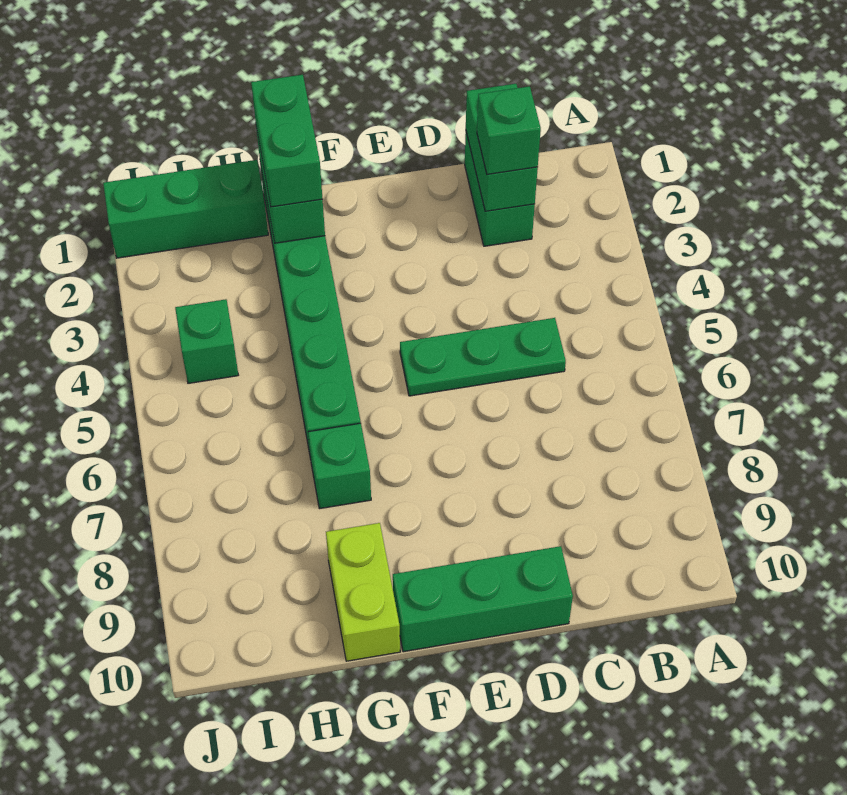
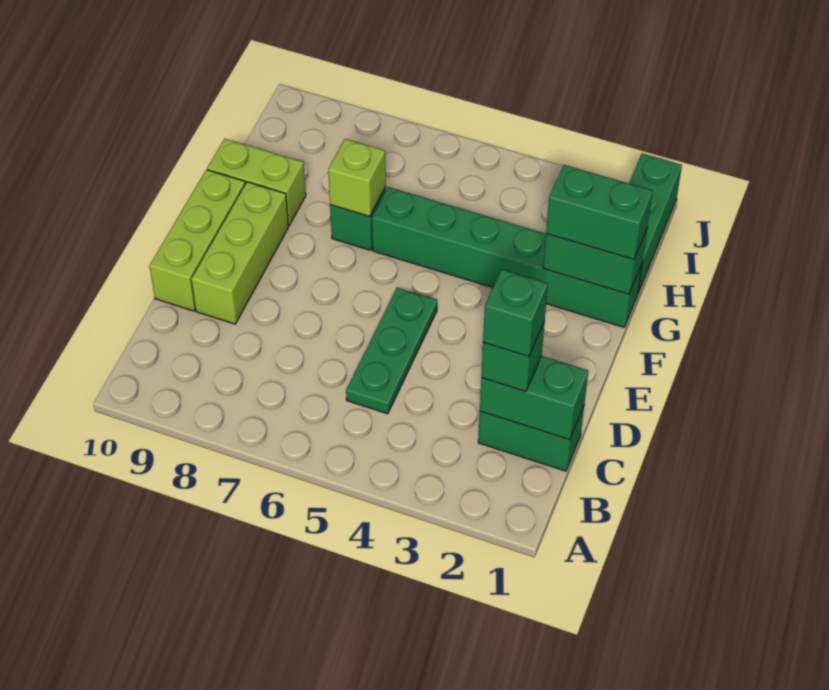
none -> lime brick D9:F9 level 1
green brick D10:F10 level 1 -> lime brick D10:F10 level 1
none -> lime brick G7 level 2
green brick I4 level 1 -> green brick C2 level 4

